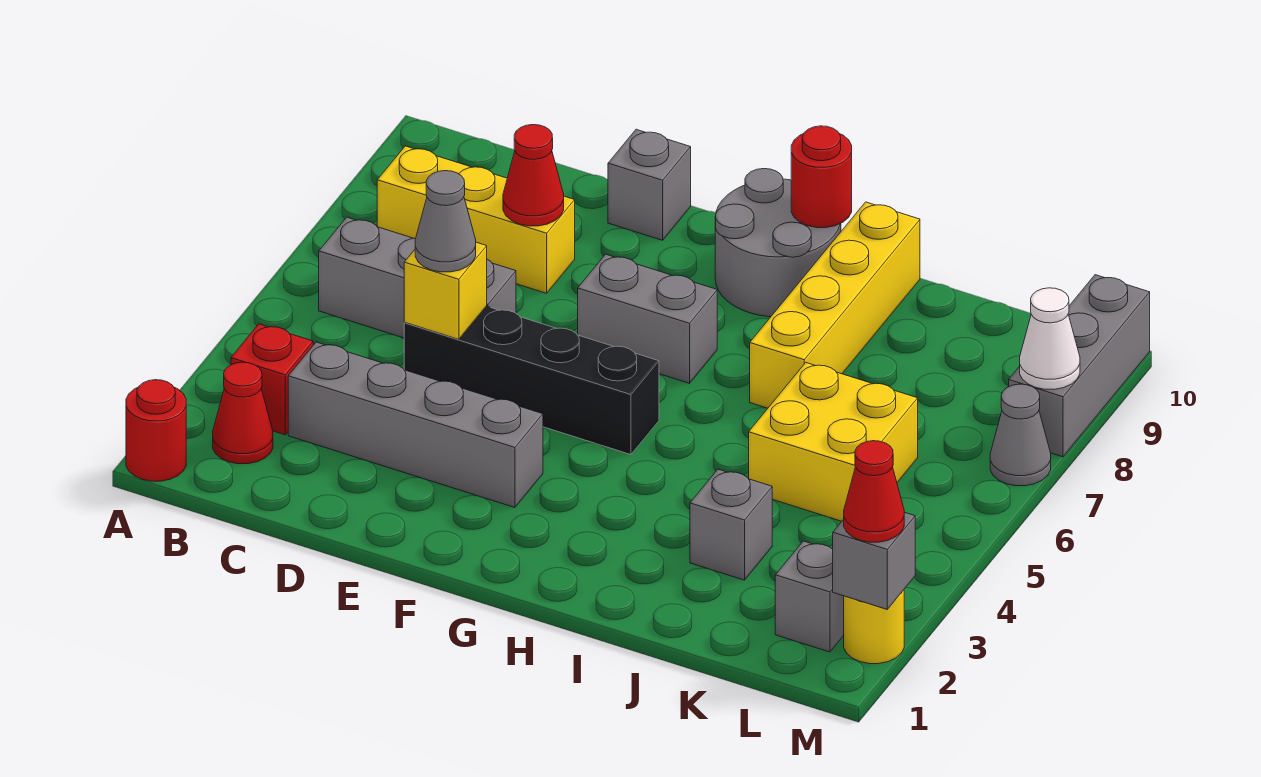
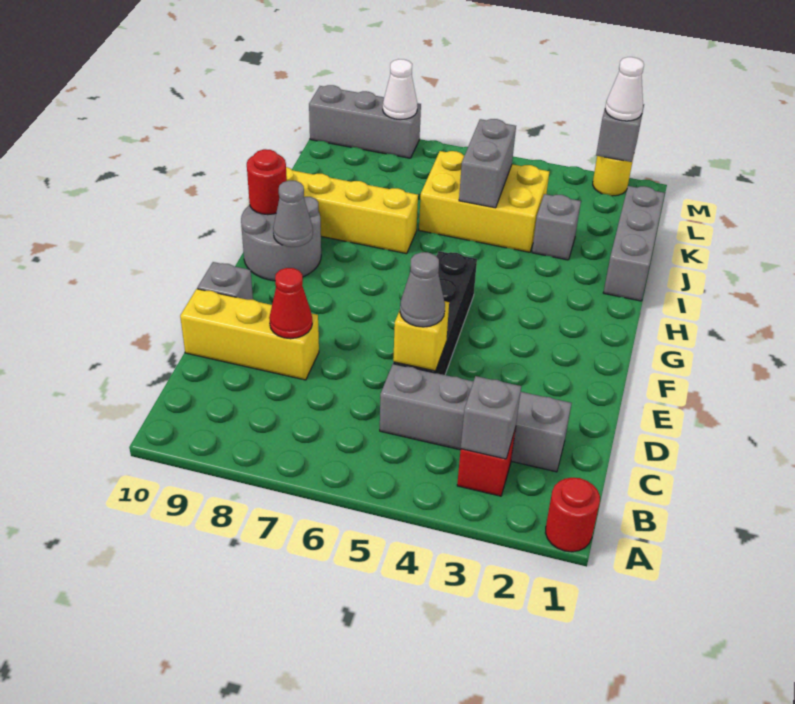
red cone B2 level 1 -> none
grey brick B6:D6 level 1 -> grey brick I1:K1 level 1
yellow brick B8:D8 level 1 -> yellow brick D8:D10 level 1
grey brick C3:F3 level 1 -> grey brick C2:C5 level 1
grey brick F7:G7 level 1 -> grey brick J5:K5 level 2
yellow brick J5:K6 level 1 -> yellow brick J4:K6 level 1
grey brick L2 level 1 -> grey brick B3 level 2
red cone M2 level 3 -> white cone M2 level 3
grey cone M7 level 1 -> grey cone G9 level 2

